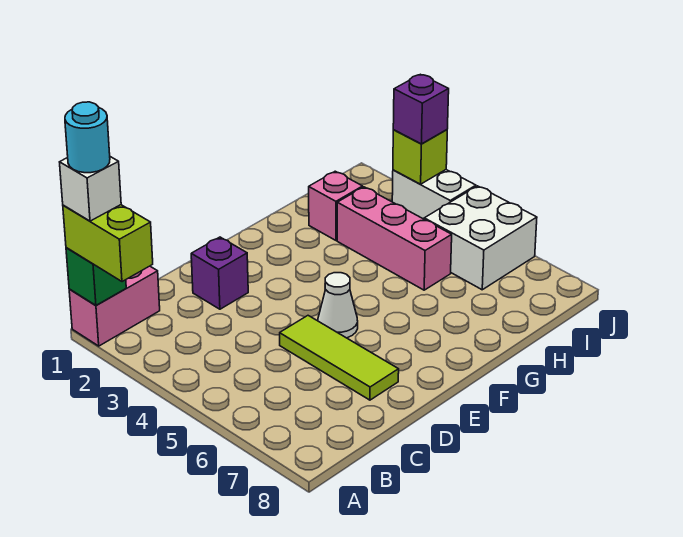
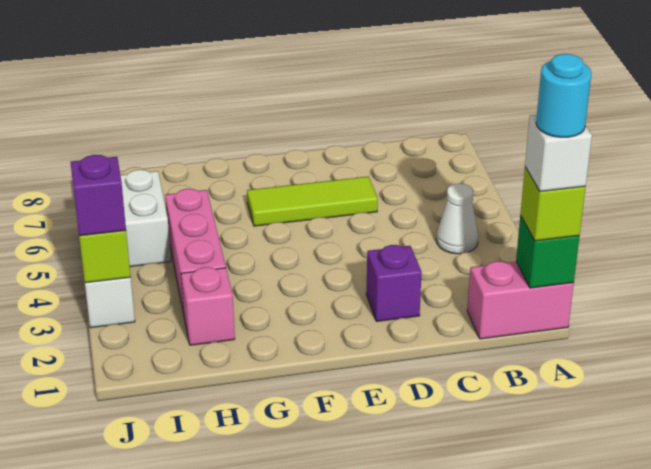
lime brick A1:A2 level 3 -> lime brick A1 level 3
lime tile D5:D7 level 1 -> lime tile D6:F6 level 1
white cone E5 level 1 -> white cone B4 level 1

